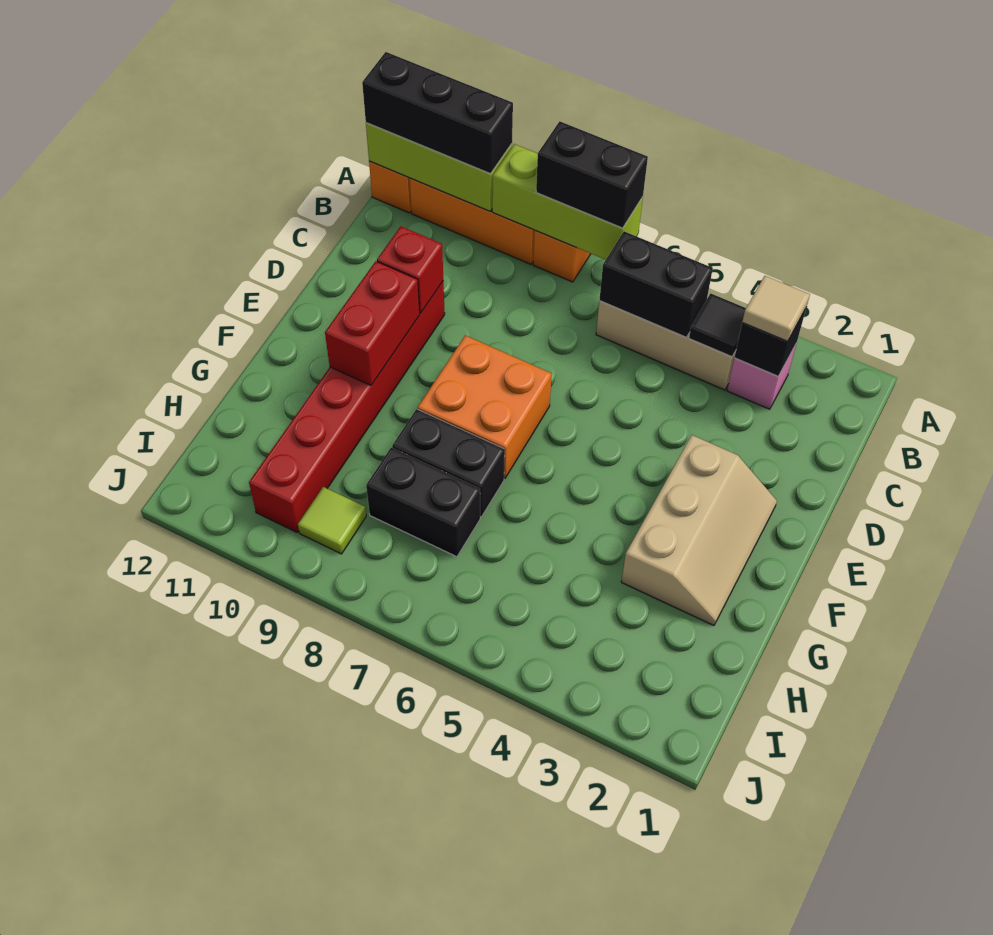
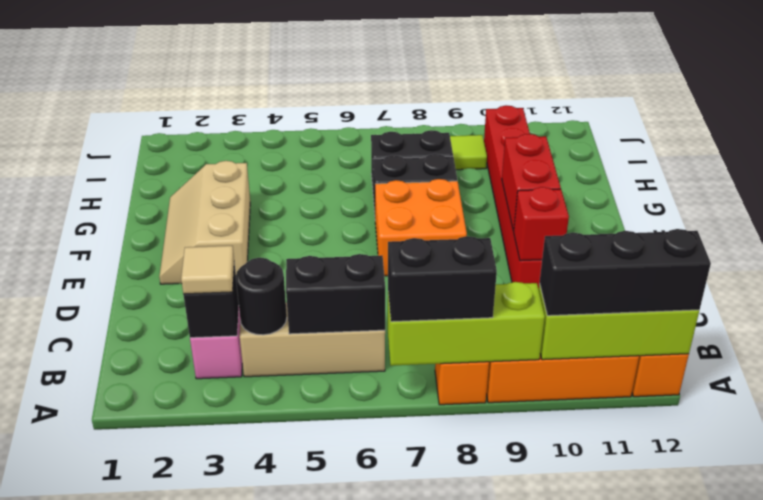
black tile B4 level 2 -> black round brick B4 level 2

